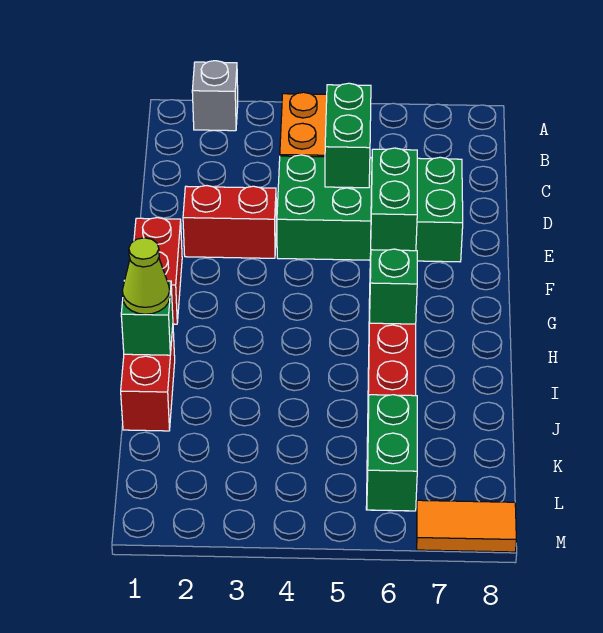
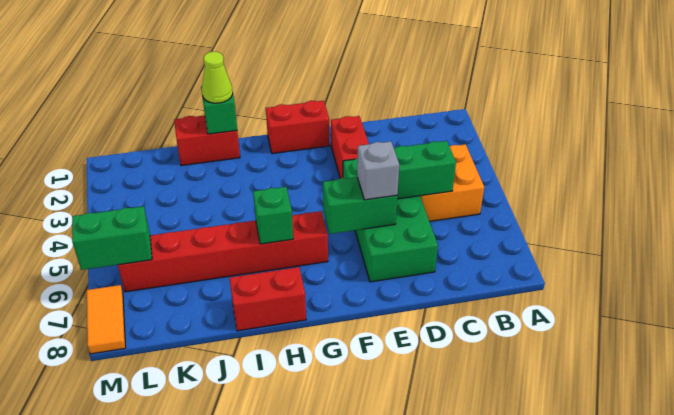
grey brick A2 level 1 -> grey brick E6 level 3
none -> red brick H8:I8 level 1

